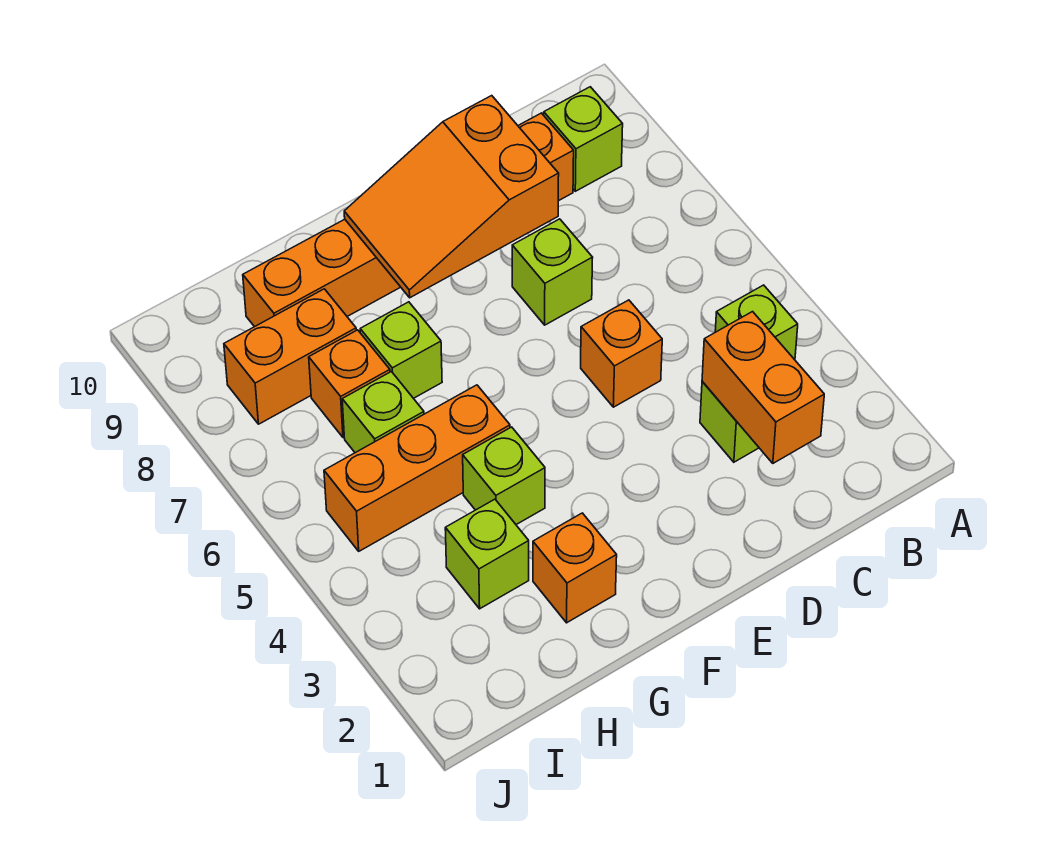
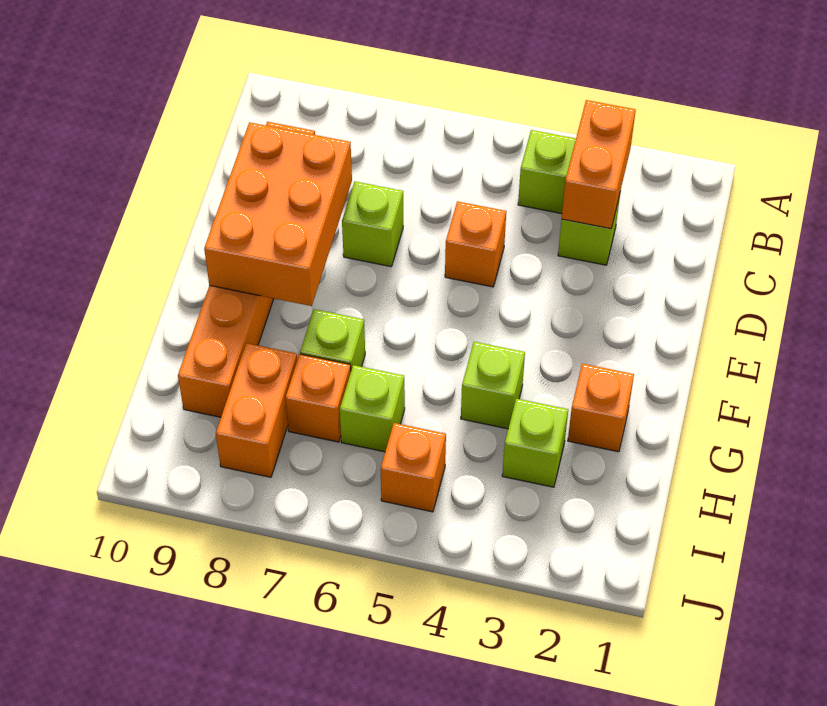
lime brick B9 level 1 -> none
orange brick C2:C3 level 2 -> orange brick B3:C3 level 2
orange slope D8:F9 level 2 top D -> orange brick D8:F9 level 2
orange brick G5:I5 level 1 -> orange brick I5 level 1

